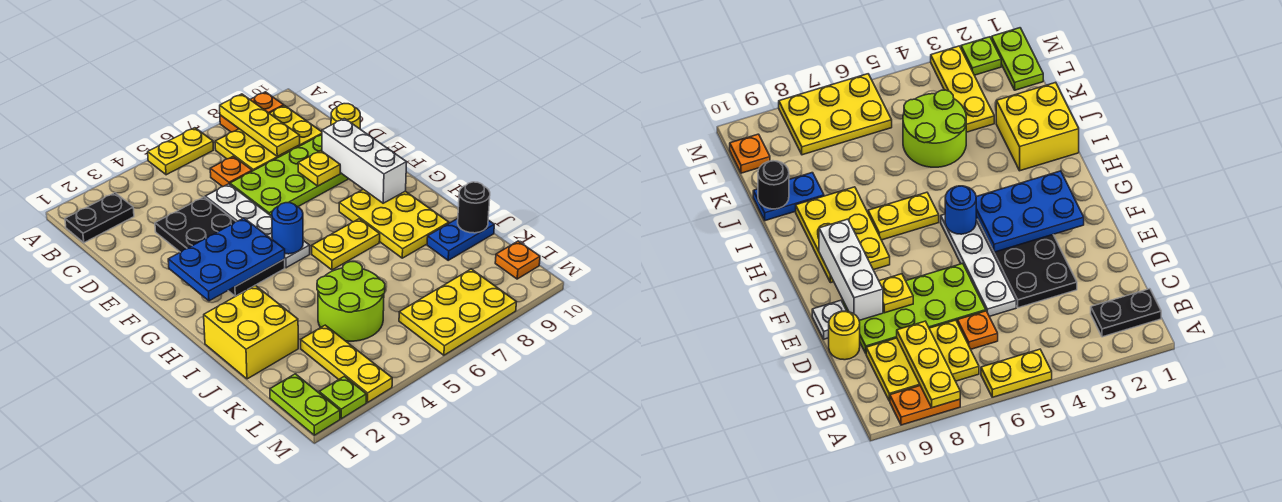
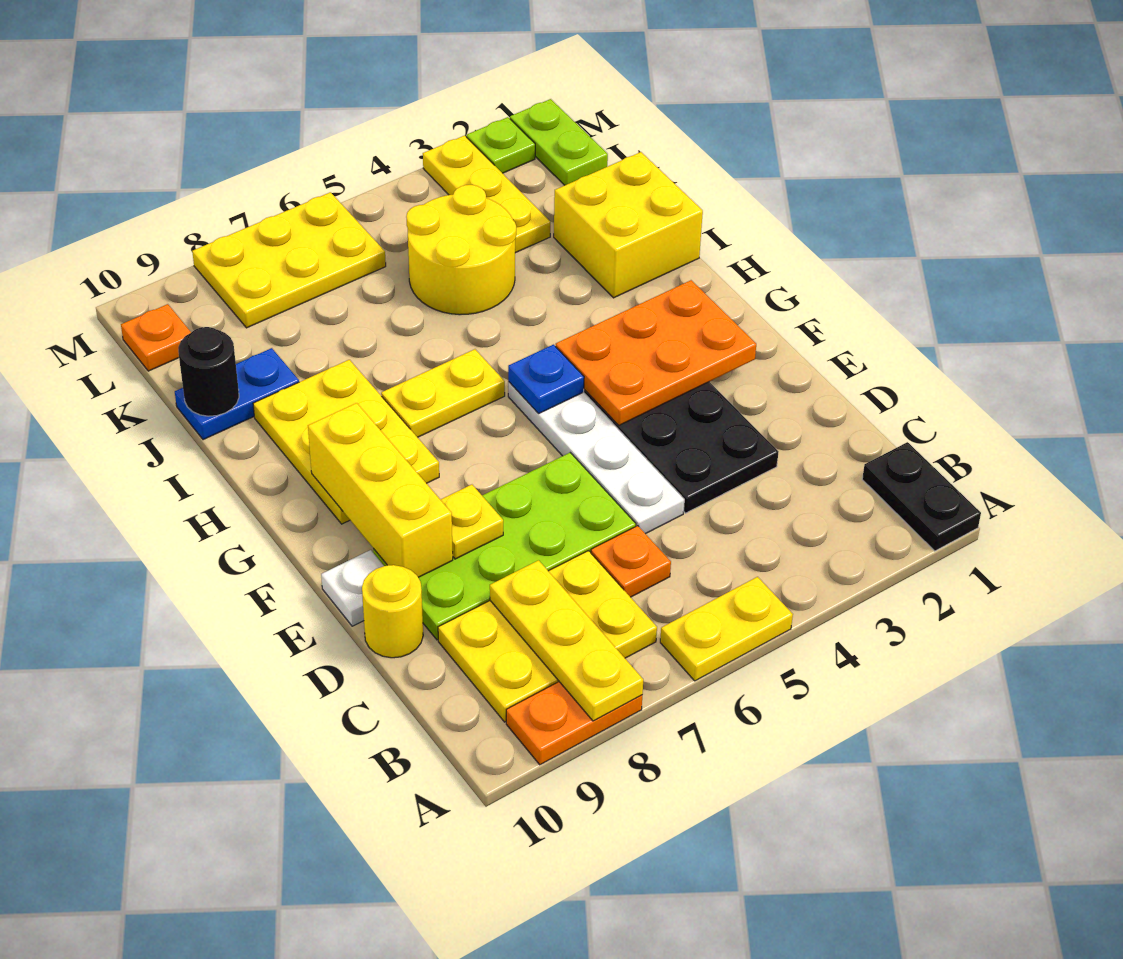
black plate B1:B2 level 1 -> black plate A1:B1 level 1
white brick E9:G9 level 2 -> yellow brick E9:G9 level 2
blue plate F2:G4 level 2 -> orange plate F2:G4 level 2
blue round brick G5 level 2 -> blue plate G5 level 2
lime round brick J4:K5 level 1 -> yellow round brick J4:K5 level 1

